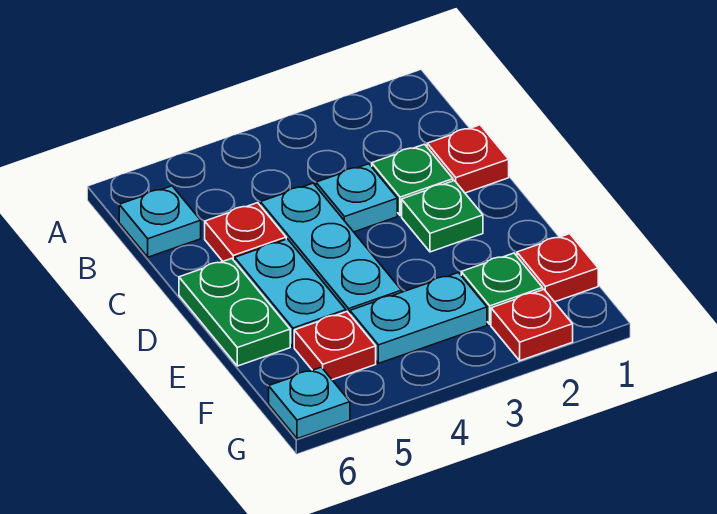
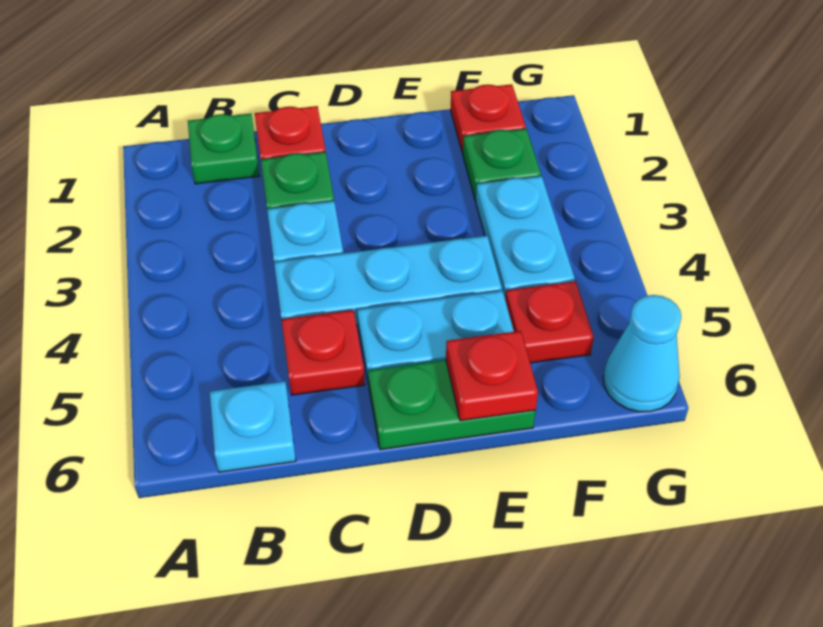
green plate D2 level 1 -> green plate B1 level 1
red plate G2 level 1 -> red plate E6 level 2
cyan plate G6 level 1 -> cyan cone G6 level 1

